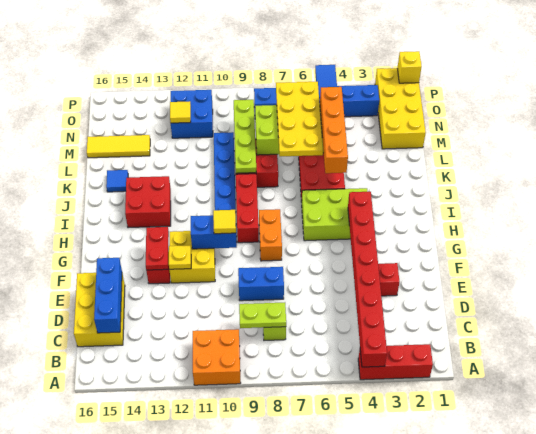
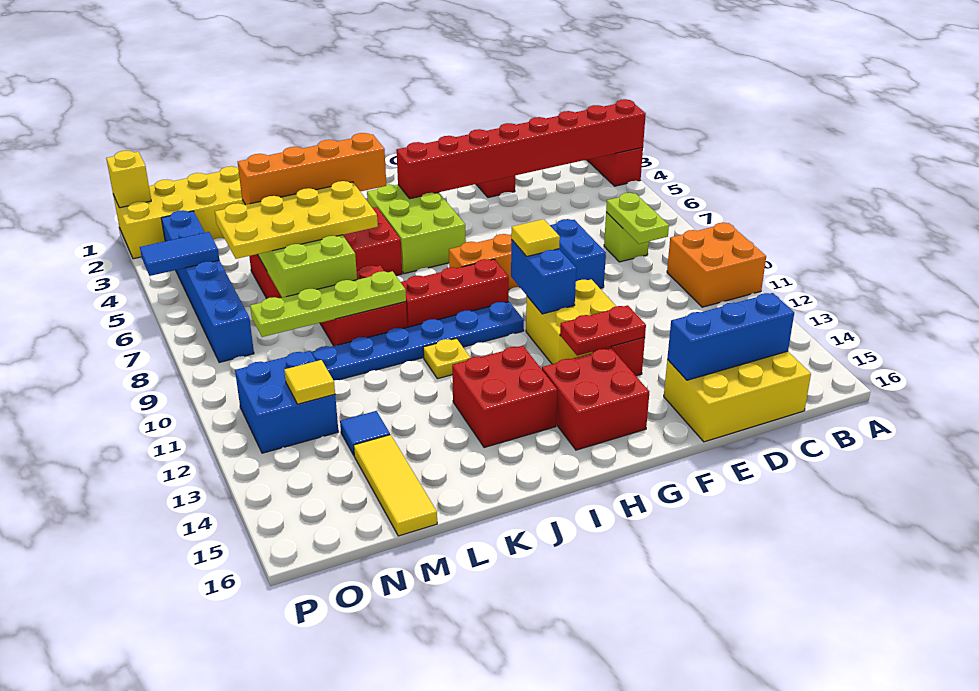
yellow plate F12 level 2 -> yellow plate J11 level 1
none -> red brick G14:H15 level 1
blue tile K15 level 1 -> blue tile M13 level 1

